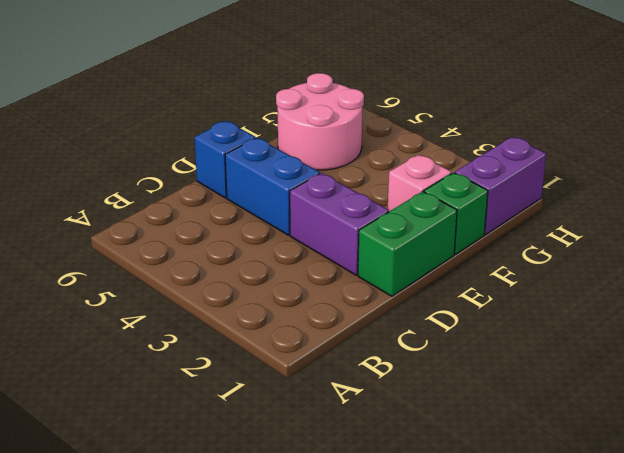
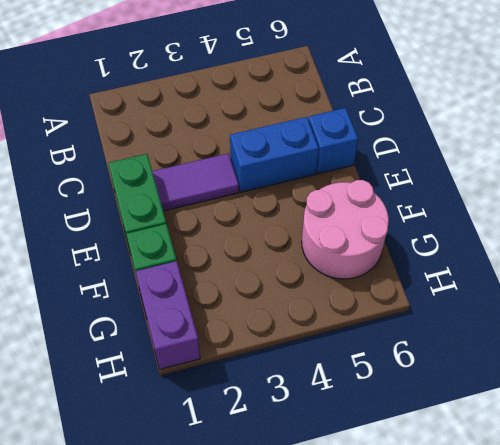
purple brick D2:D3 level 1 -> purple tile D2:D3 level 1
pink brick F2 level 1 -> none

